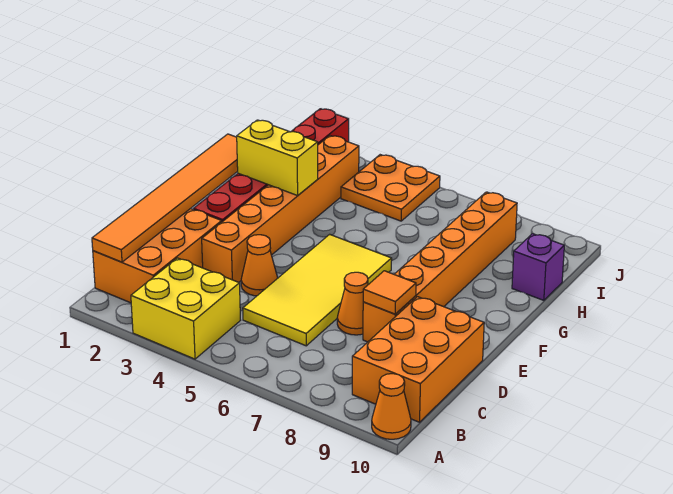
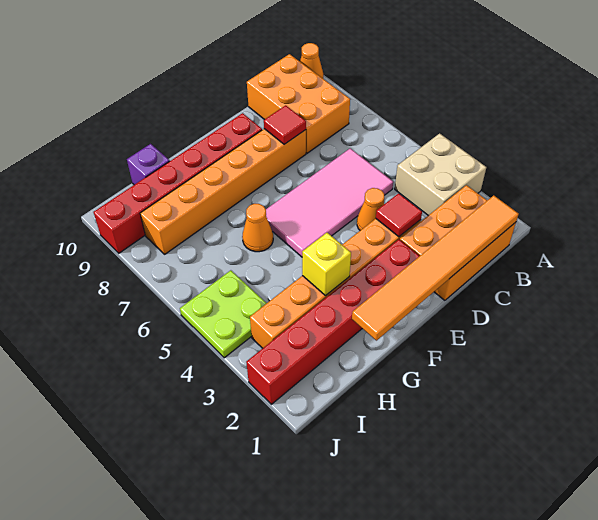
yellow brick A3:B4 level 1 -> tan brick A3:B4 level 1
orange brick B9:D10 level 1 -> orange brick B8:C10 level 1
yellow tile C5:F6 level 1 -> pink tile C5:F6 level 1
none -> red tile D3 level 2
orange cone D7 level 1 -> orange cone G6 level 1
orange tile D8 level 2 -> red tile D8 level 2
none -> red brick E9:J9 level 1
yellow brick G2:G3 level 2 -> yellow brick G3 level 2
orange plate I4:J5 level 1 -> lime plate I4:J5 level 1

